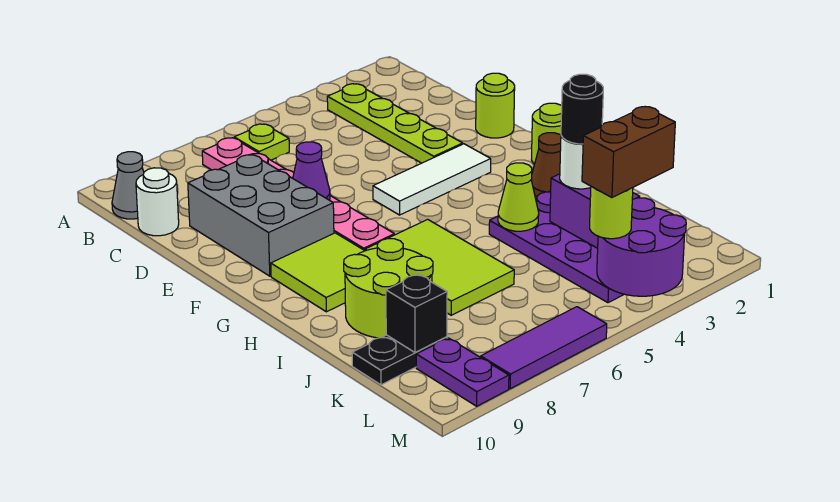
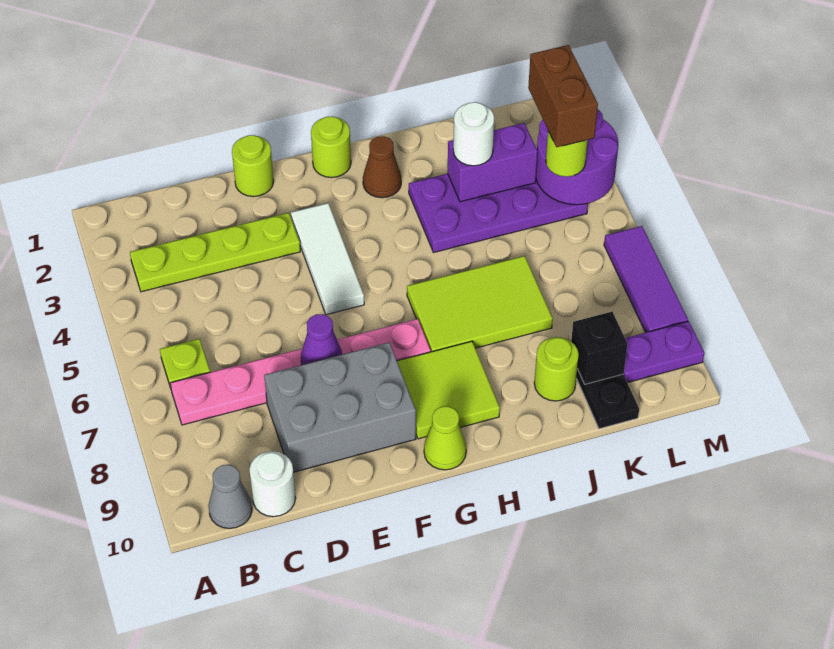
lime cone I4 level 2 -> lime cone G10 level 1
lime round brick I8:J9 level 1 -> lime round brick J9 level 1
black round brick J3 level 4 -> none

